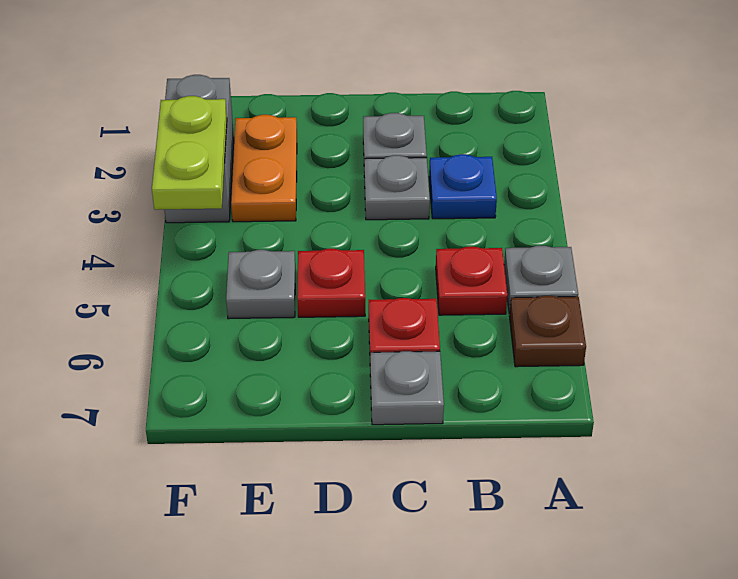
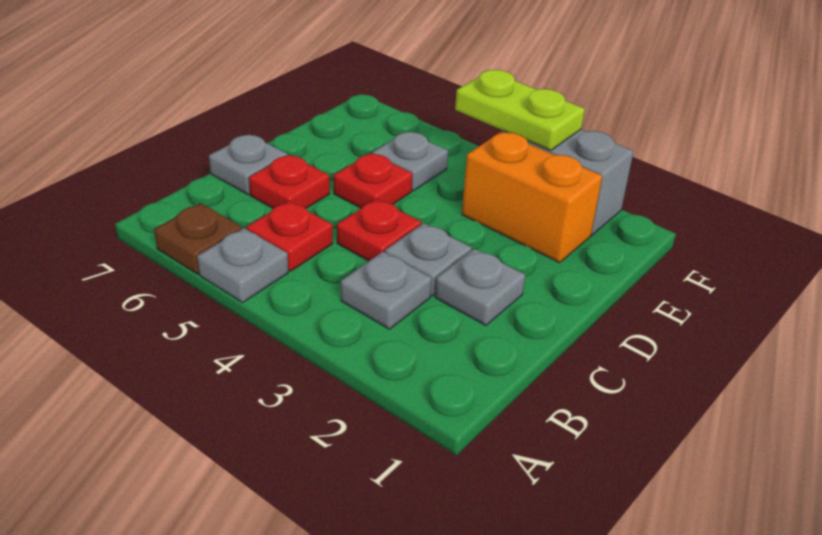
blue plate B3 level 1 -> grey plate B3 level 1
none -> red plate C4 level 1
orange plate E2:E3 level 1 -> orange brick E2:E3 level 1

